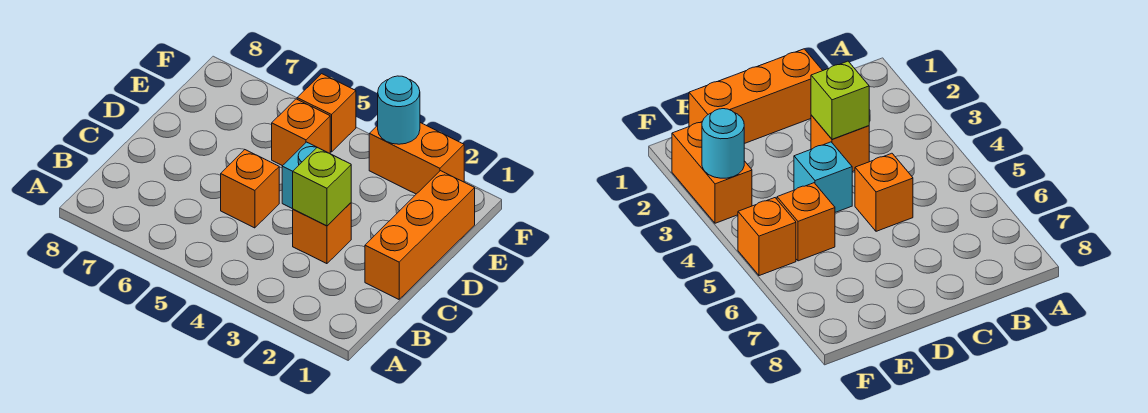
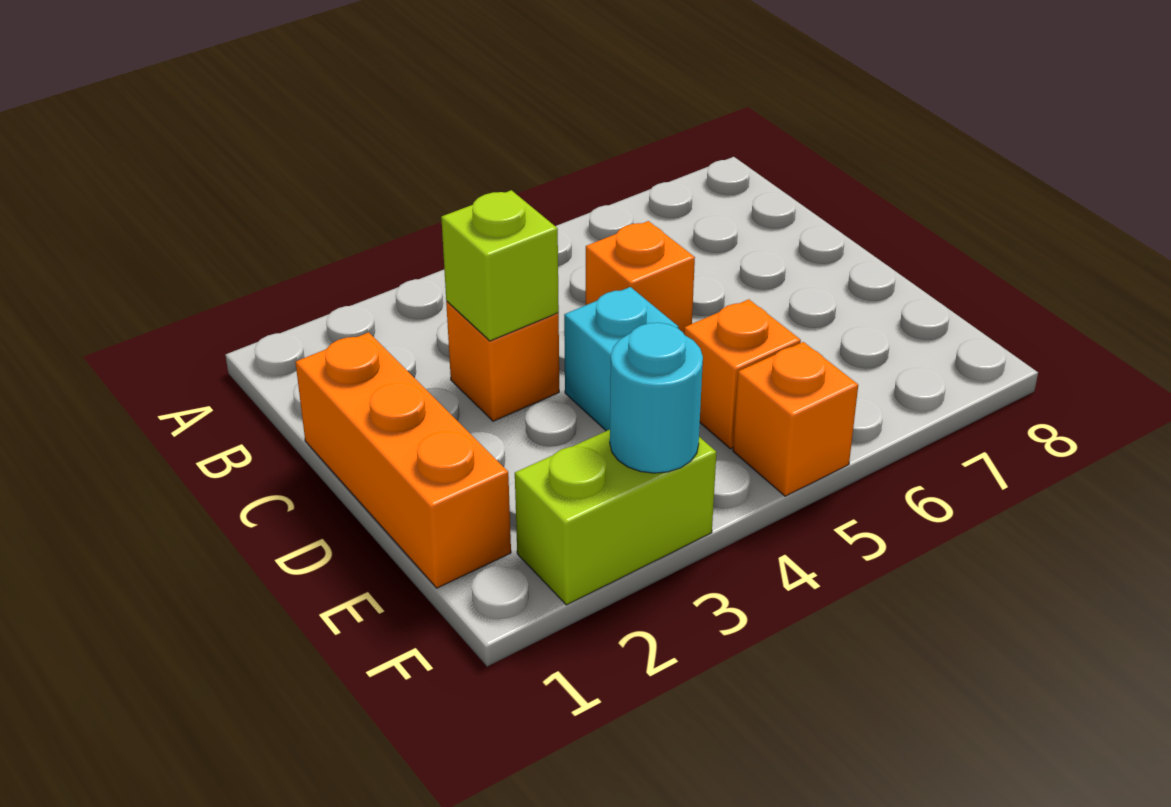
orange brick F2:F3 level 1 -> lime brick F2:F3 level 1

